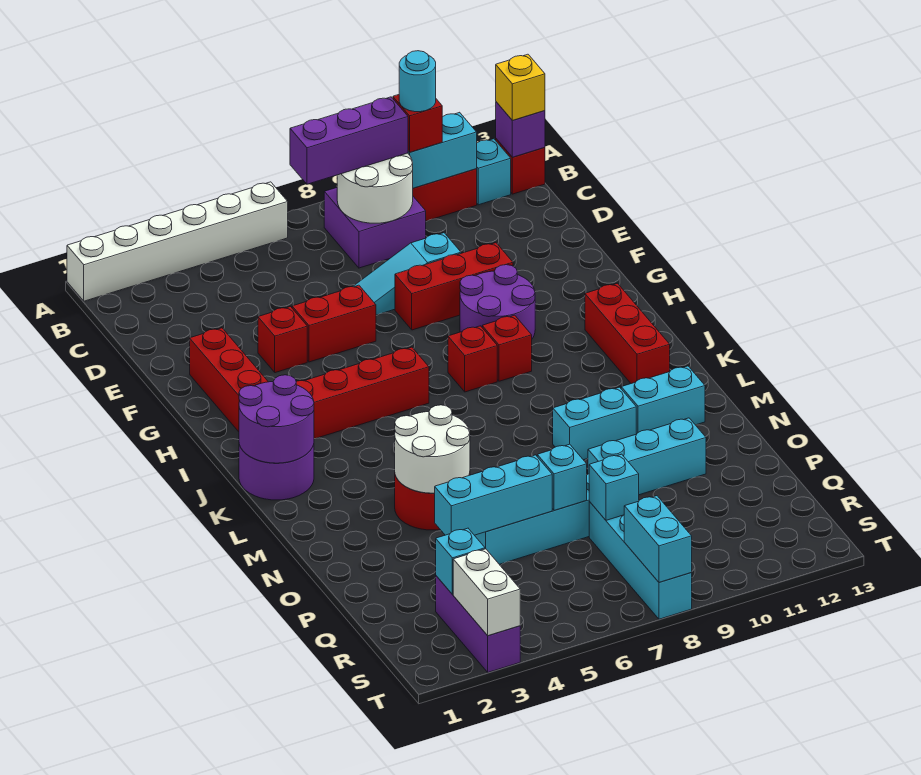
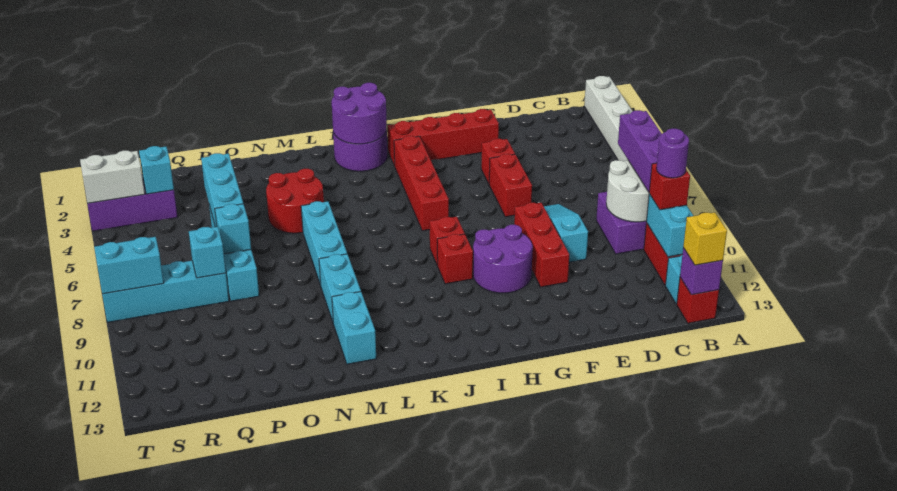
cyan round brick B10 level 4 -> purple round brick B10 level 4
red brick I12:K12 level 1 -> none
white round brick M4:N5 level 2 -> none
cyan brick O9:O11 level 1 -> cyan brick M6:M8 level 1

